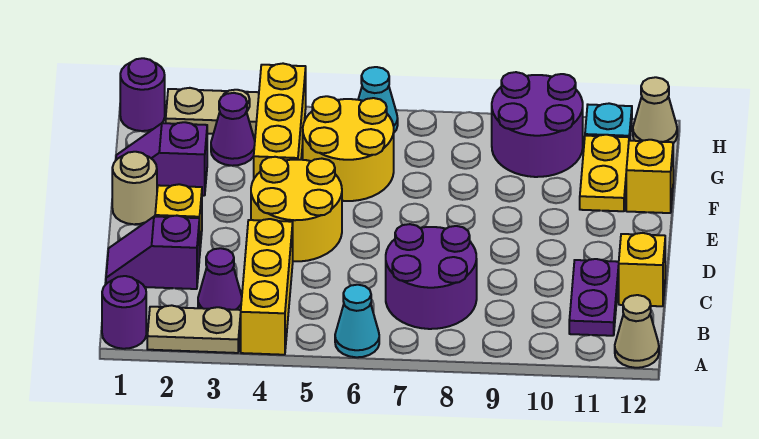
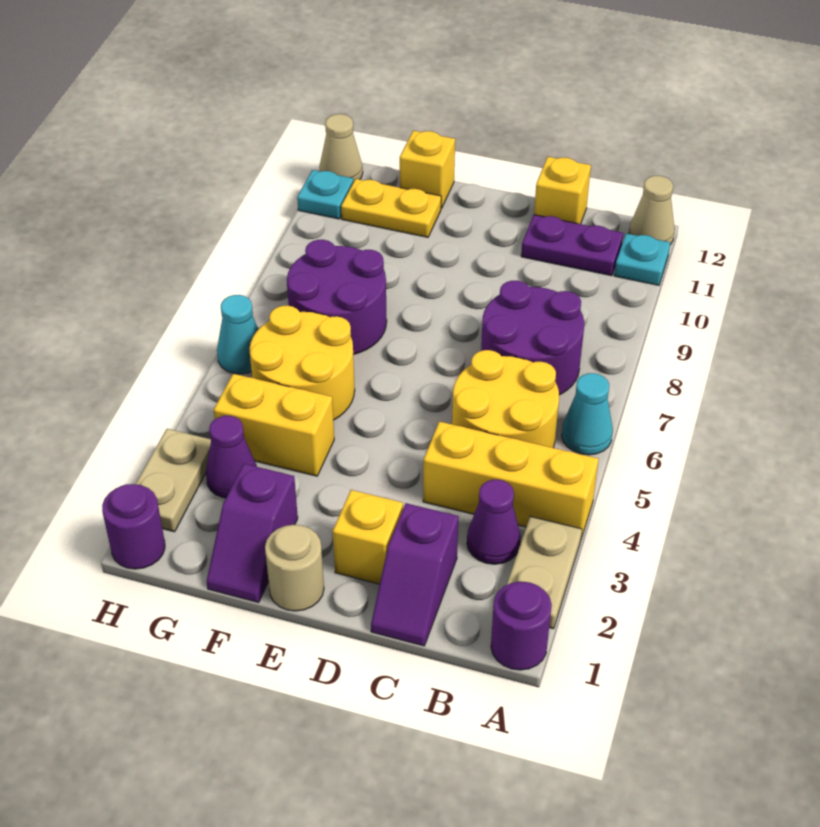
none -> cyan plate A11 level 1
yellow round brick D4:E5 level 1 -> yellow round brick B5:C6 level 1
yellow brick F4:H4 level 1 -> yellow brick F4:G4 level 1
purple round brick G9:H10 level 1 -> purple round brick F7:G8 level 1

